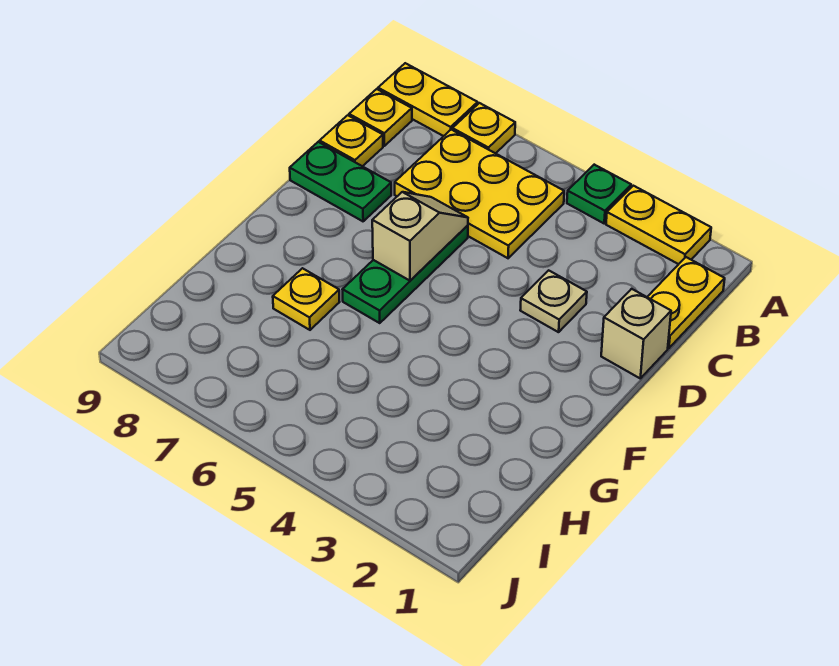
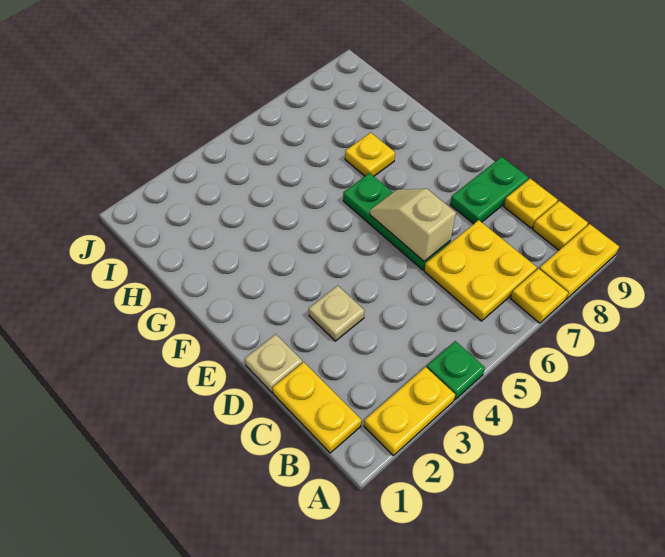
yellow plate B5:C7 level 1 -> yellow plate B6:C7 level 1
tan brick D1 level 1 -> tan plate D1 level 1
tan slope D6:E6 level 2 top E -> tan slope D6:E6 level 2 top D

